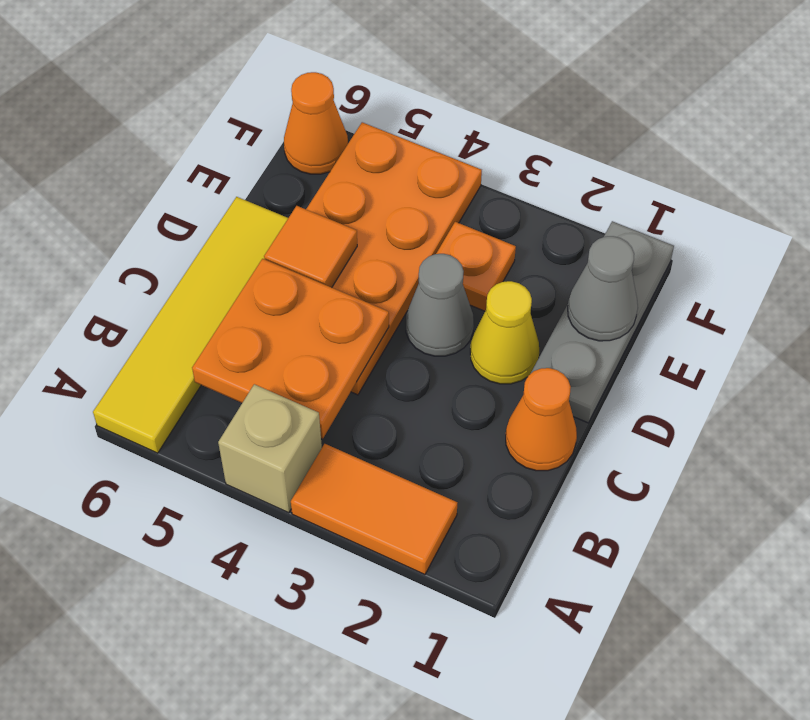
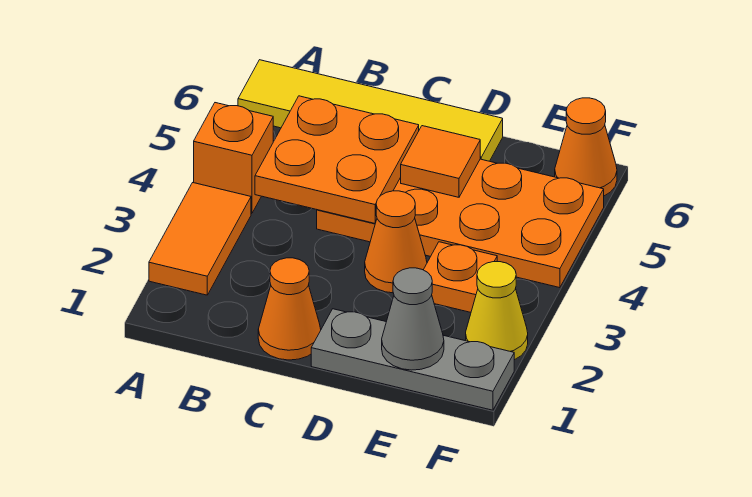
tan brick A4 level 1 -> orange brick A4 level 1
yellow cone D2 level 1 -> yellow cone F2 level 1
grey cone D3 level 1 -> orange cone D3 level 1

